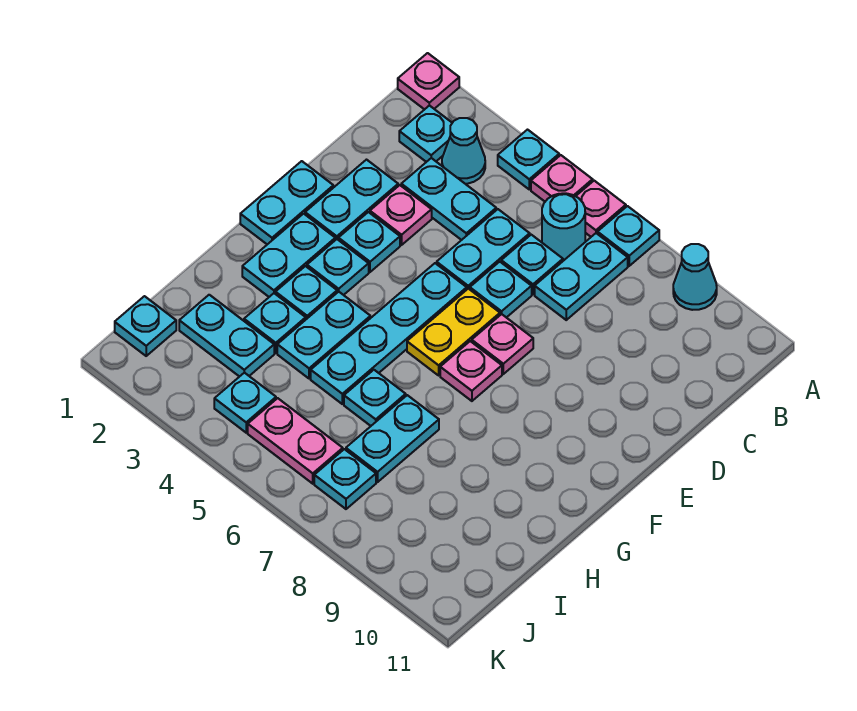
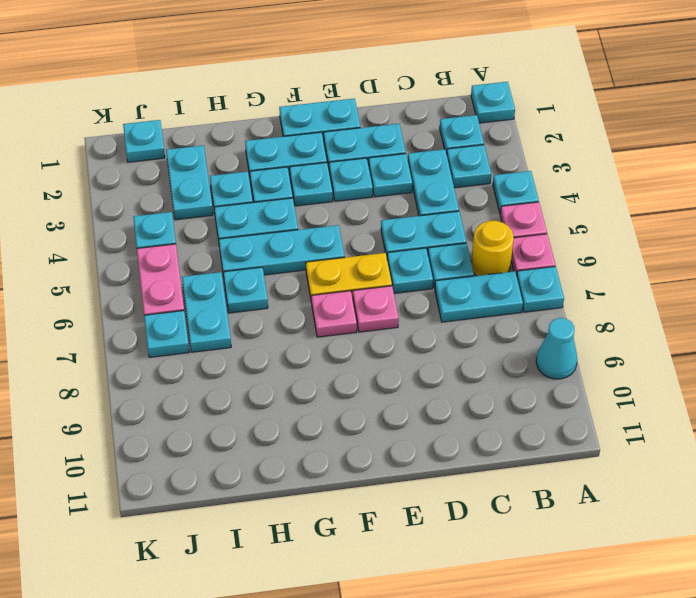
pink plate A1 level 1 -> cyan plate A1 level 1
cyan cone B3 level 1 -> cyan plate B3 level 1
cyan round brick B6 level 1 -> yellow round brick B6 level 1
pink plate D3 level 1 -> cyan plate D3 level 1
cyan plate E5:H5 level 1 -> cyan plate F5:H5 level 1
cyan plate H7:I7 level 1 -> cyan plate I6:I7 level 1

